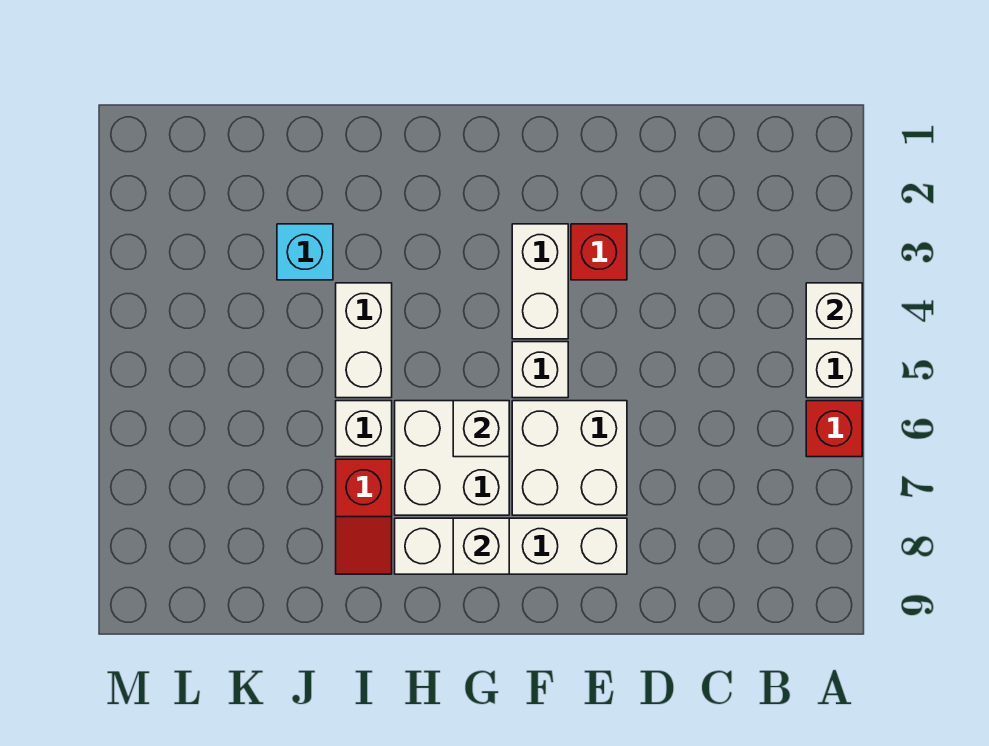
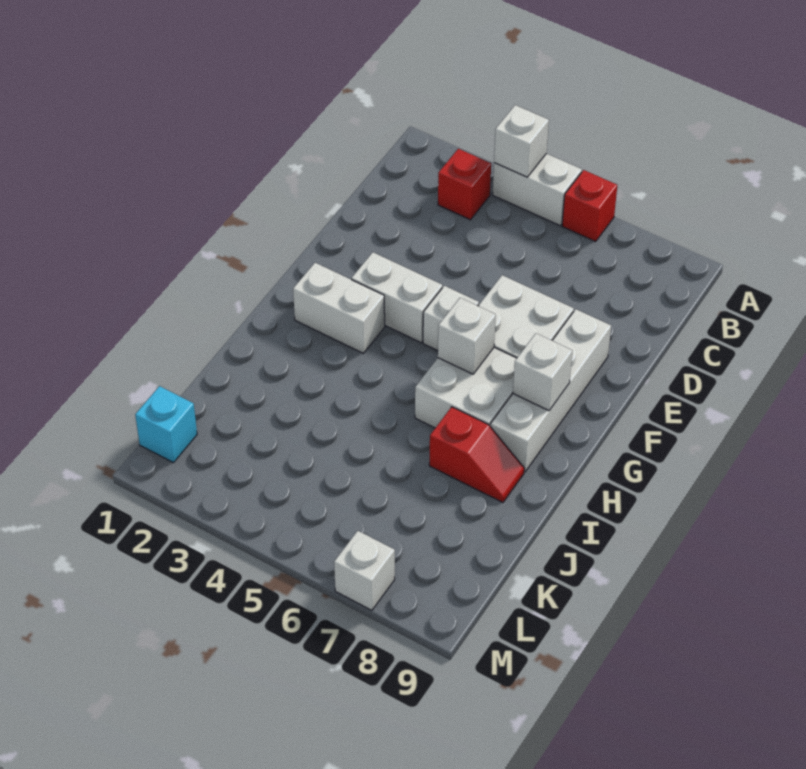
red brick E3 level 1 -> red brick B3 level 1
white brick I4:I5 level 1 -> white brick G2:G3 level 1
white brick I6 level 1 -> white brick M7 level 1
cyan brick J3 level 1 -> cyan brick L1 level 1

